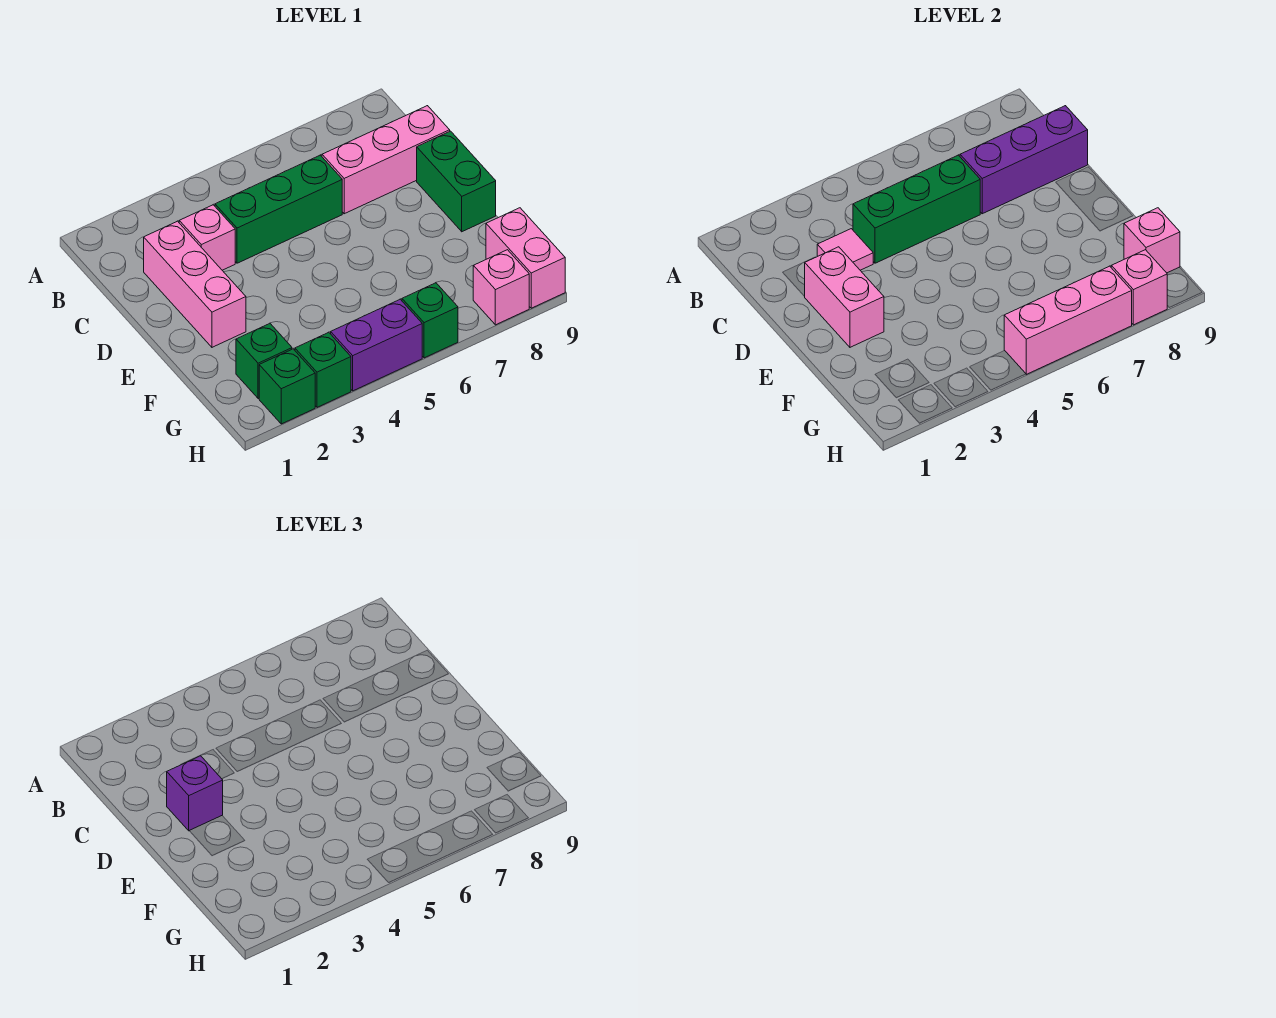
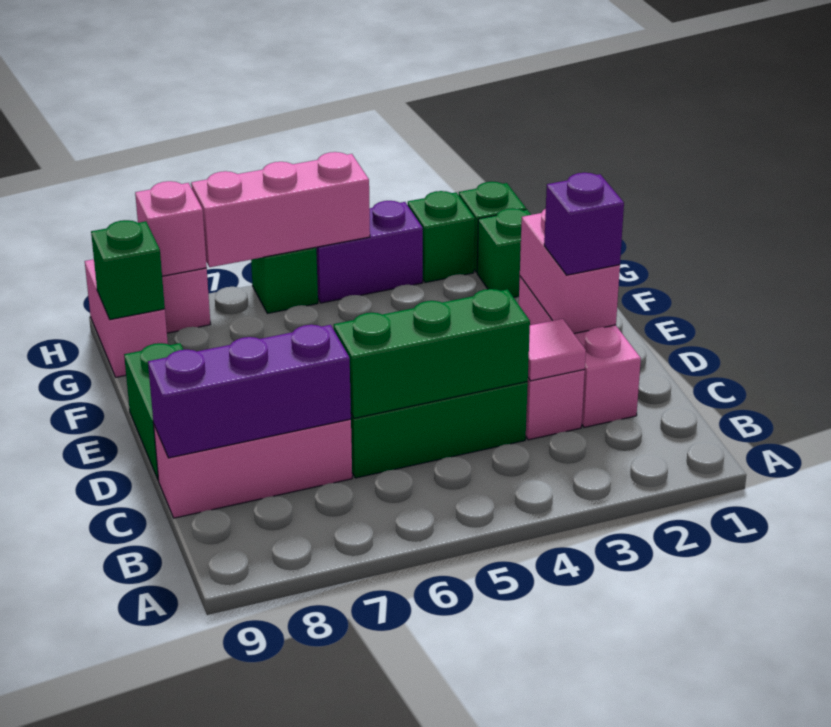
pink brick G9 level 2 -> green brick G9 level 2

